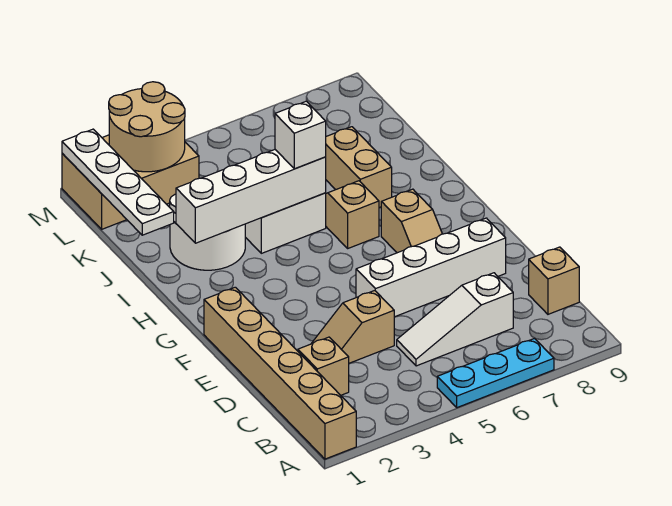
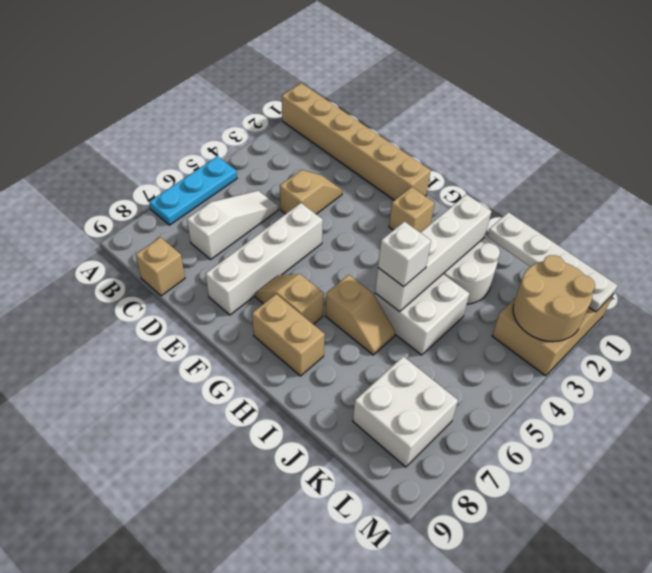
tan brick C2 level 1 -> tan brick G2 level 1
tan brick I7:J7 level 1 -> tan brick G8:H8 level 1
none -> white brick K7:L8 level 1

